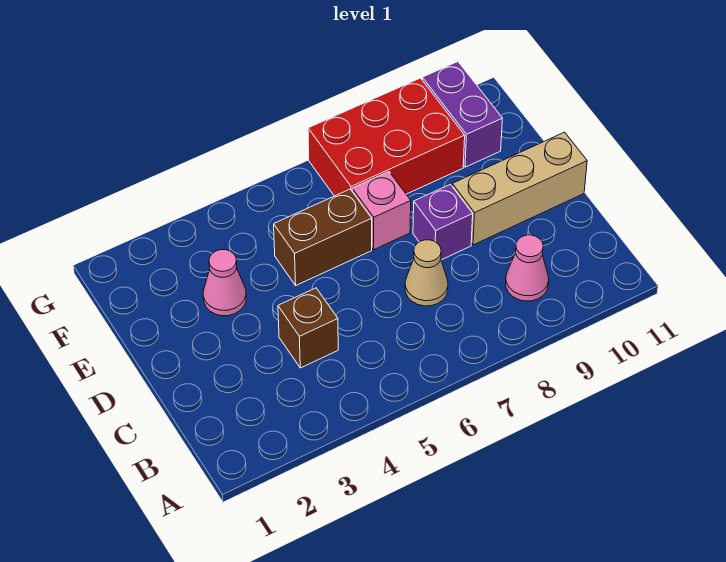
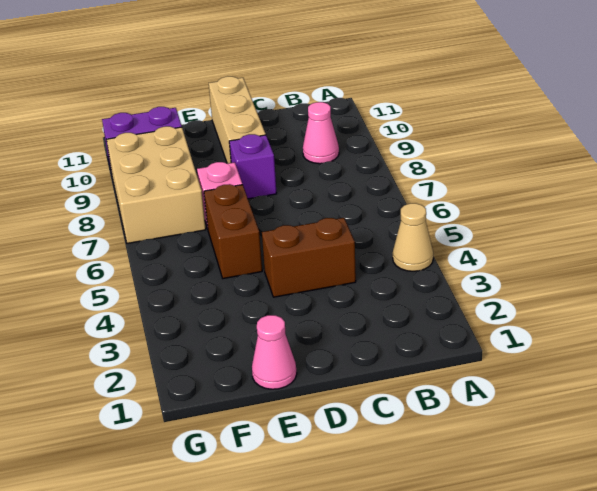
brown brick C4 level 1 -> brown brick C4:D4 level 1
tan cone C7 level 1 -> tan cone A4 level 1
pink cone E3 level 1 -> pink cone E1 level 1
red brick F7:G9 level 1 -> tan brick F7:G9 level 1

